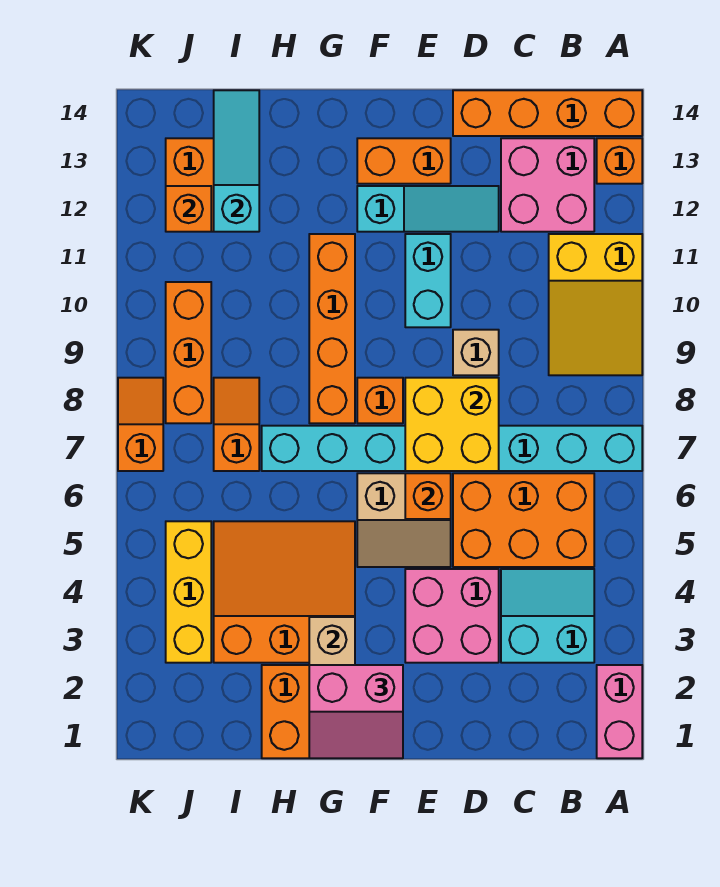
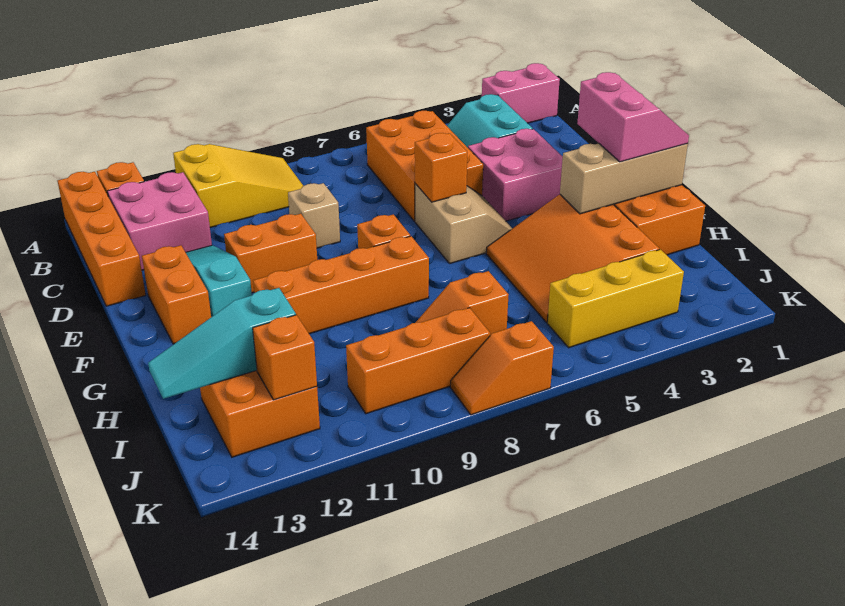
cyan brick A7:H7 level 1 -> none
yellow brick D7:E8 level 2 -> none
cyan brick E10:E11 level 1 -> orange brick E10:E11 level 1

